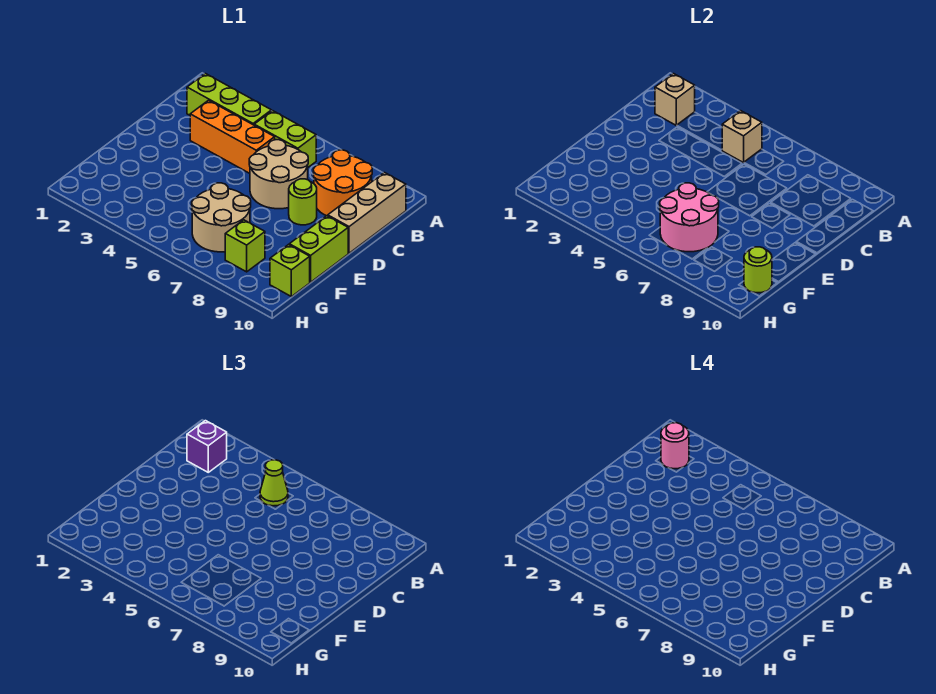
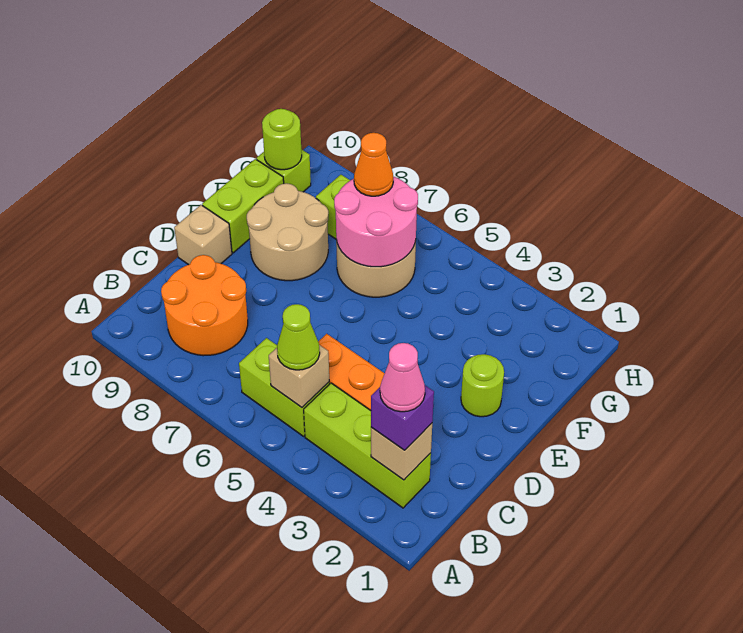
pink round brick B2 level 4 -> pink cone B2 level 4
tan brick B10:D10 level 1 -> tan brick D10 level 1
tan round brick C6:D7 level 1 -> tan round brick E8:F9 level 1
lime round brick D8 level 1 -> lime round brick E2 level 1
none -> orange cone G7 level 3

